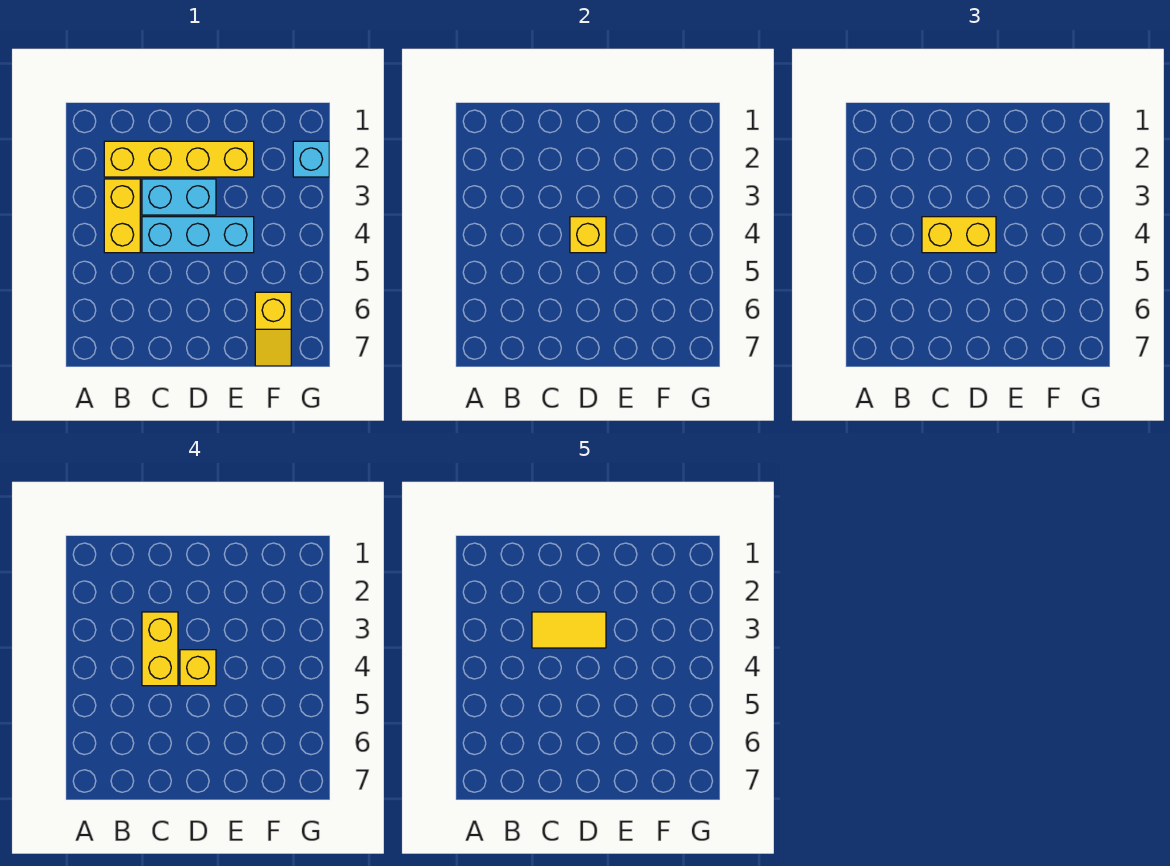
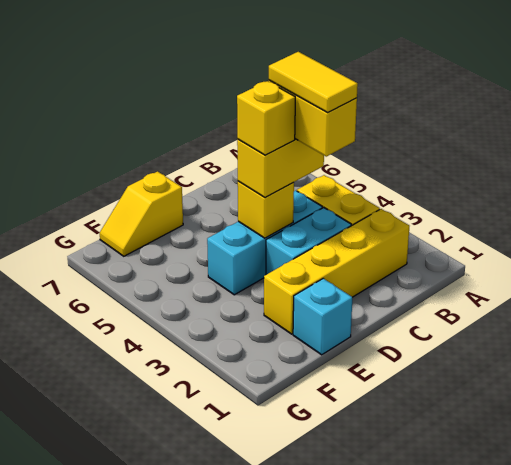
yellow tile C3:D3 level 5 -> yellow tile C3:C4 level 5
yellow slope F6:F7 level 1 top 6 -> yellow slope E7:F7 level 1 top E
cyan brick G2 level 1 -> cyan brick E1 level 1

